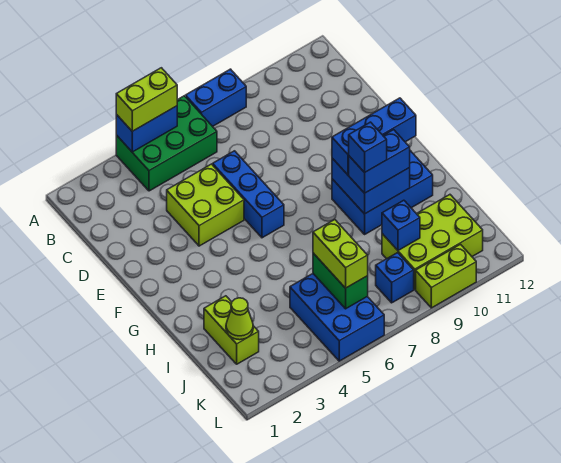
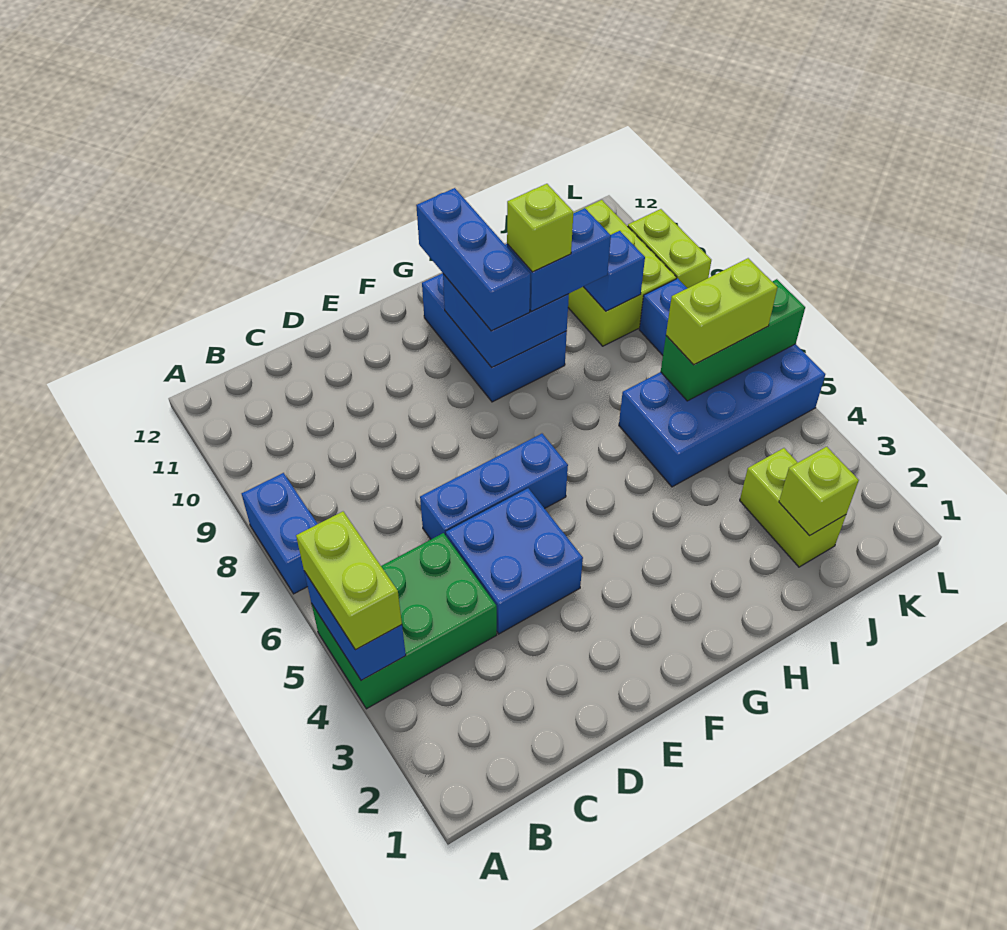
green brick A4:B6 level 1 -> green brick A4:C5 level 1
lime brick D4:E5 level 1 -> blue brick D4:E5 level 1
blue brick H9:H10 level 3 -> blue brick H9:I9 level 3
blue brick H9 level 4 -> lime brick H9 level 4
lime brick I2:J2 level 1 -> lime brick J2:J3 level 1
lime cone J2 level 2 -> lime brick J2 level 2
blue brick J5:L6 level 1 -> blue brick I5:L6 level 1
green brick J6:K6 level 2 -> green brick J6:L6 level 2

